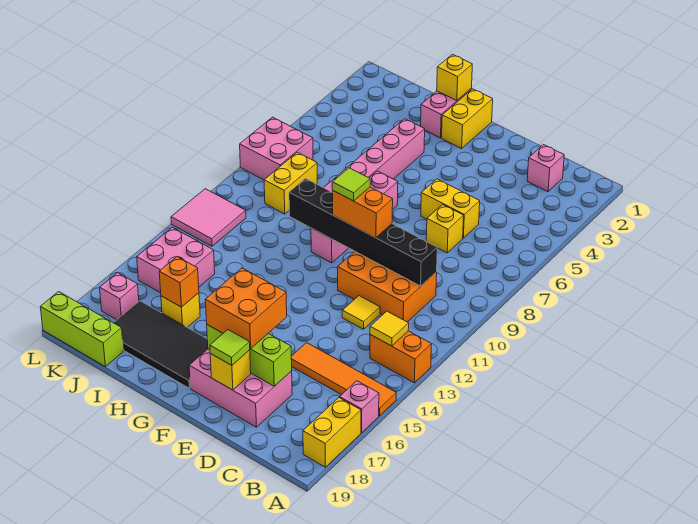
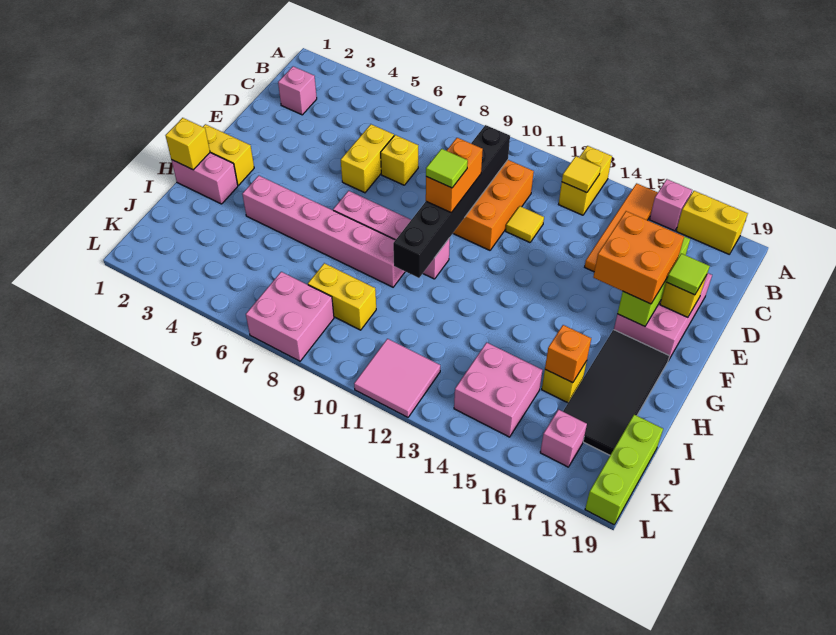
orange brick A13:B13 level 1 -> yellow brick A13:B13 level 1

